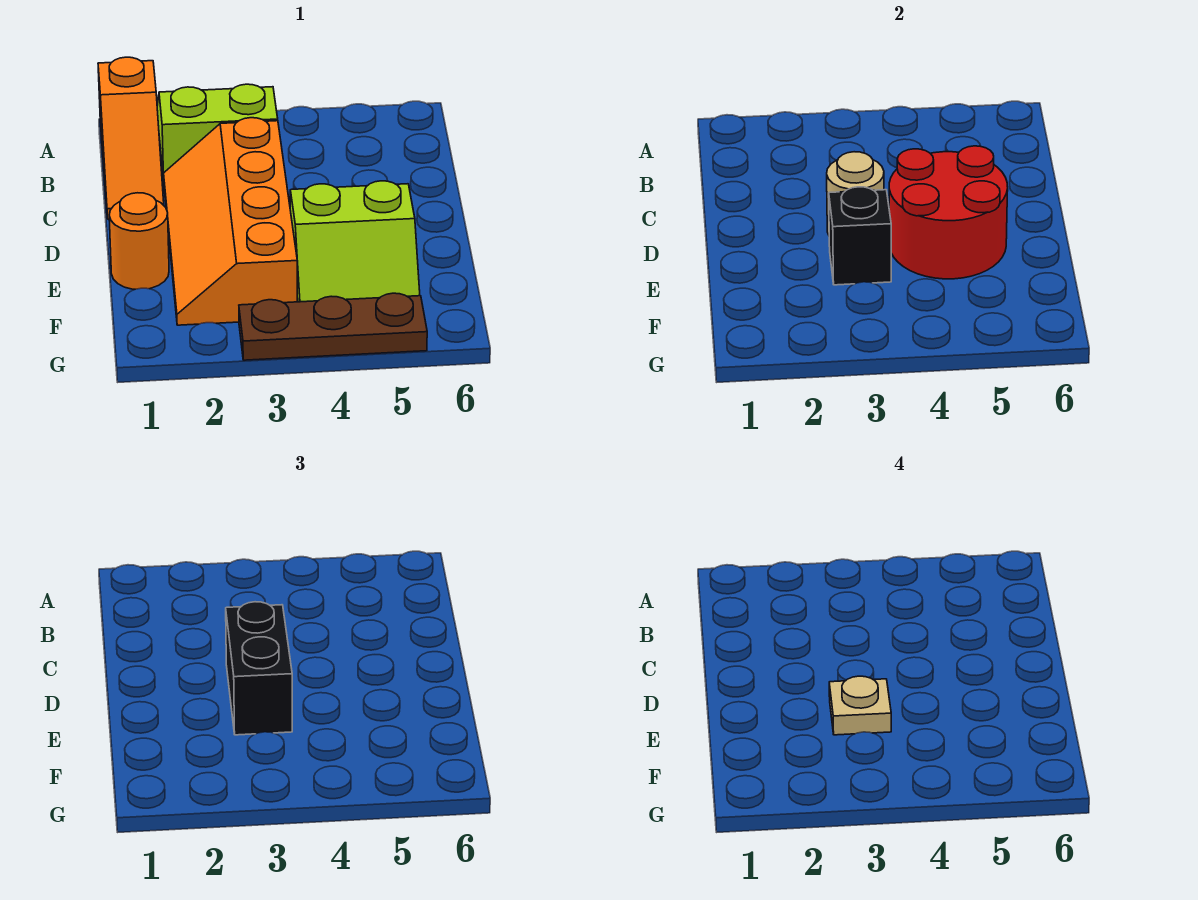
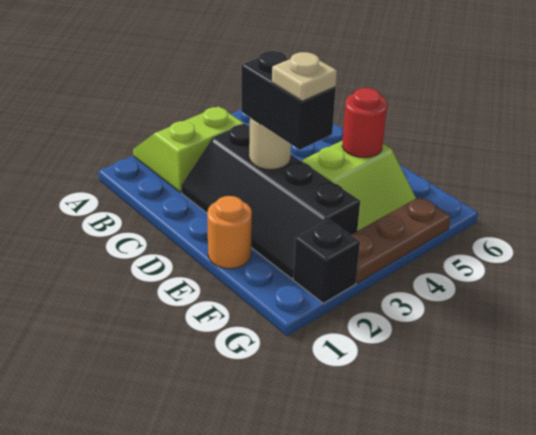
orange slope A1:C1 level 1 top A -> none
orange slope C2:F3 level 1 top 3 -> black slope C2:F3 level 1 top 3
red round brick D4:E5 level 2 -> red round brick E5 level 2
black brick E3 level 2 -> black brick G2 level 1

